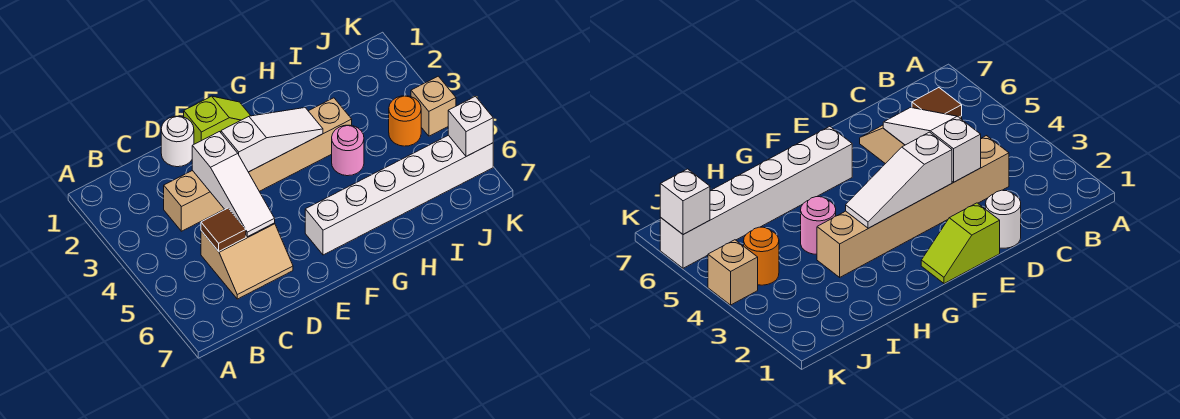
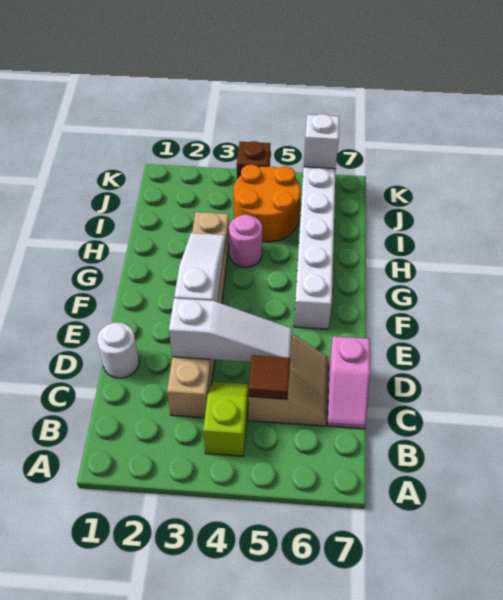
none -> pink slope C7:D7 level 1 top D
lime slope E1:F1 level 1 top E -> lime slope B4:C4 level 1 top B
orange round brick J4 level 1 -> orange round brick I4:J5 level 1
tan brick K4 level 1 -> brown brick K4 level 1

